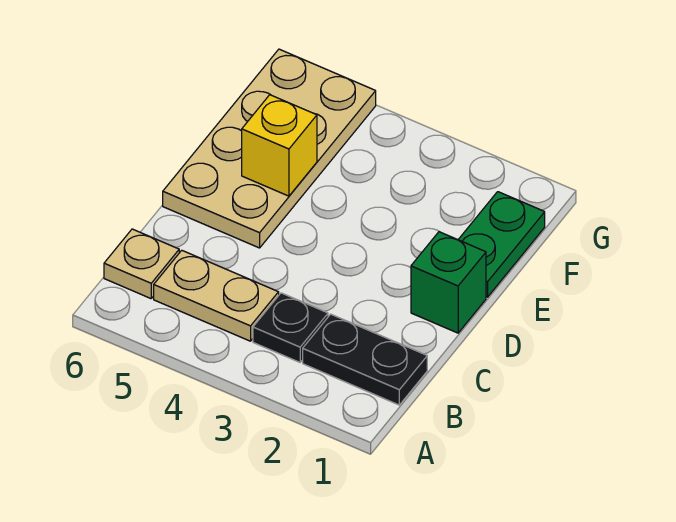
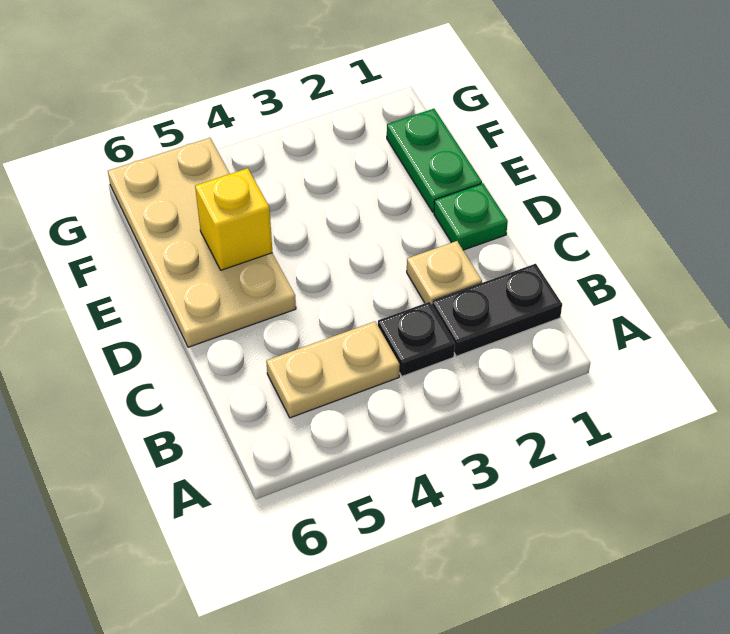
tan plate B6 level 1 -> tan plate C2 level 1
green brick D1 level 1 -> green plate D1 level 1

